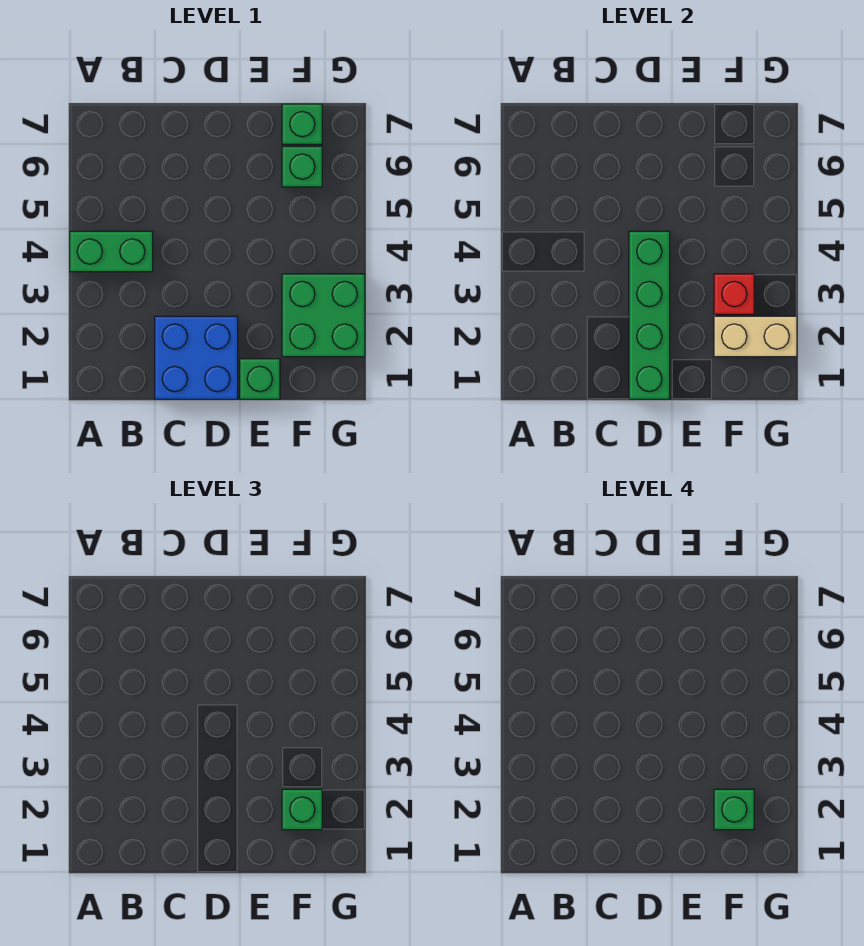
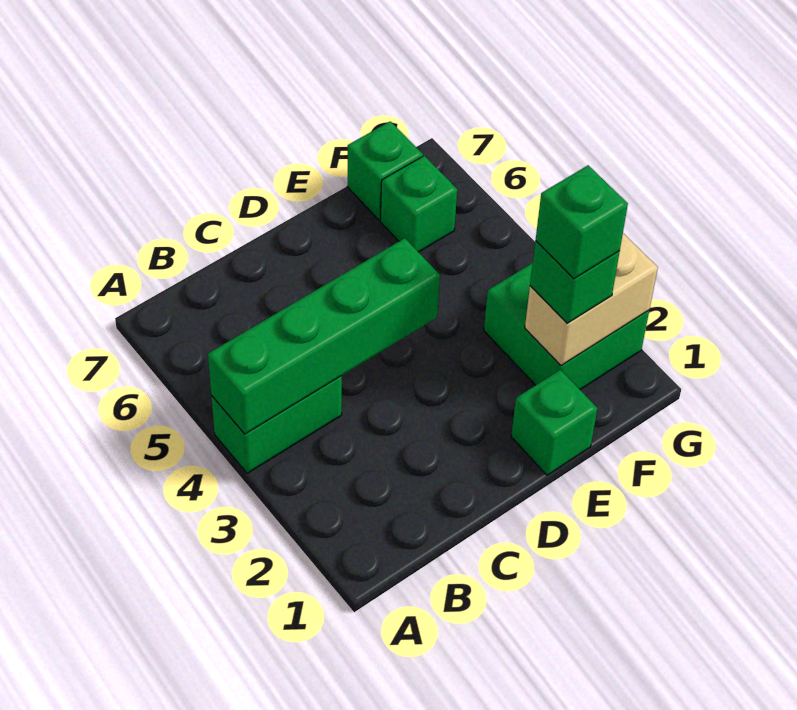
blue brick C1:D2 level 1 -> none
green brick D1:D4 level 2 -> green brick A4:D4 level 2
red brick F3 level 2 -> none

